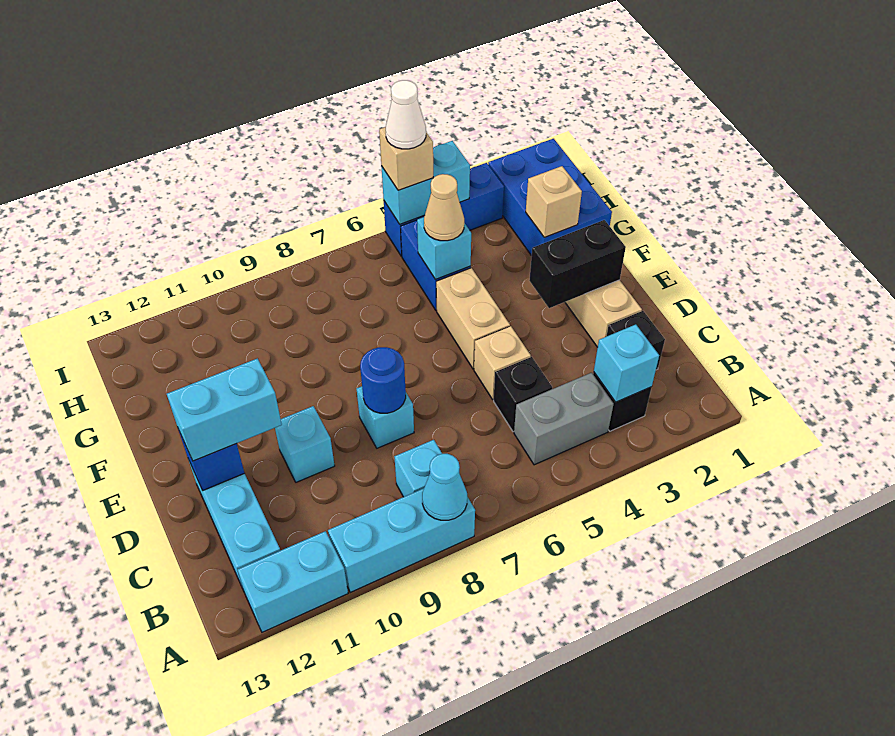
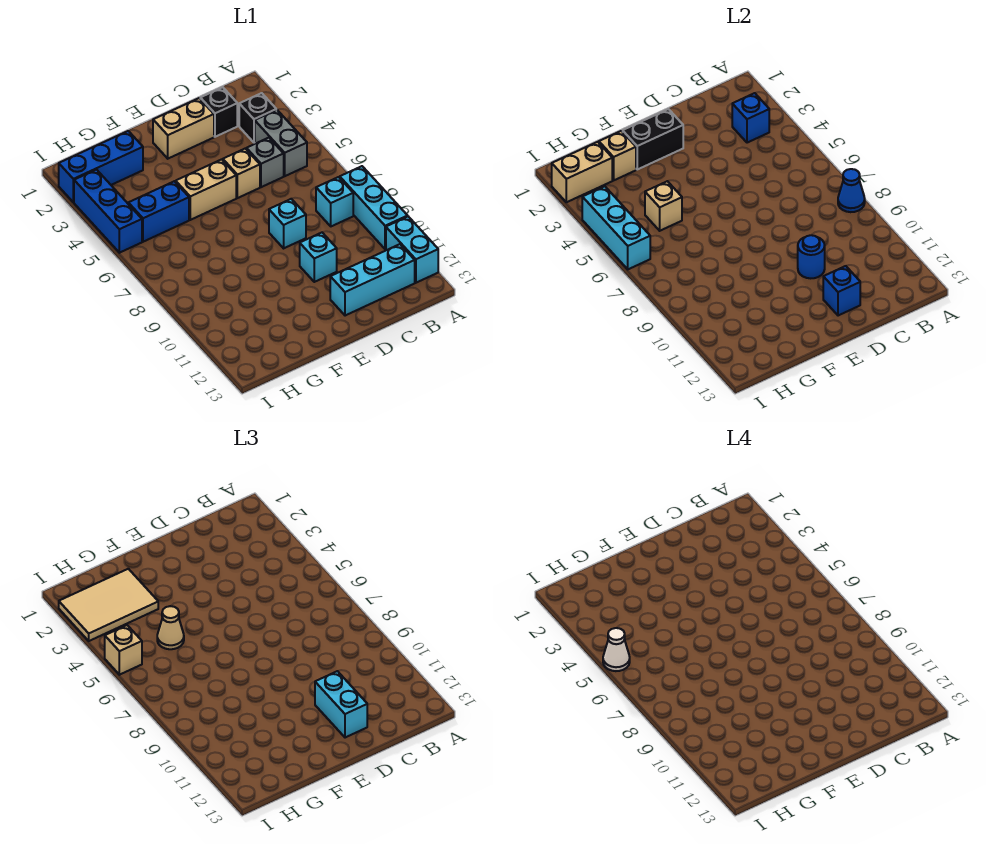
cyan cone A8 level 2 -> blue cone A8 level 2
cyan brick B3 level 2 -> blue brick B3 level 2
black brick C5 level 1 -> grey brick C5 level 1
blue round brick D8 level 2 -> blue round brick D10 level 2
black brick E2:E3 level 2 -> black brick E2:F2 level 2
blue brick G1:I2 level 1 -> blue brick G2:I2 level 1
none -> tan tile G2:I3 level 3
cyan brick G5 level 2 -> tan brick G5 level 2
none -> tan brick H2:I2 level 2
cyan brick I4:I5 level 2 -> cyan brick I4:I6 level 2

